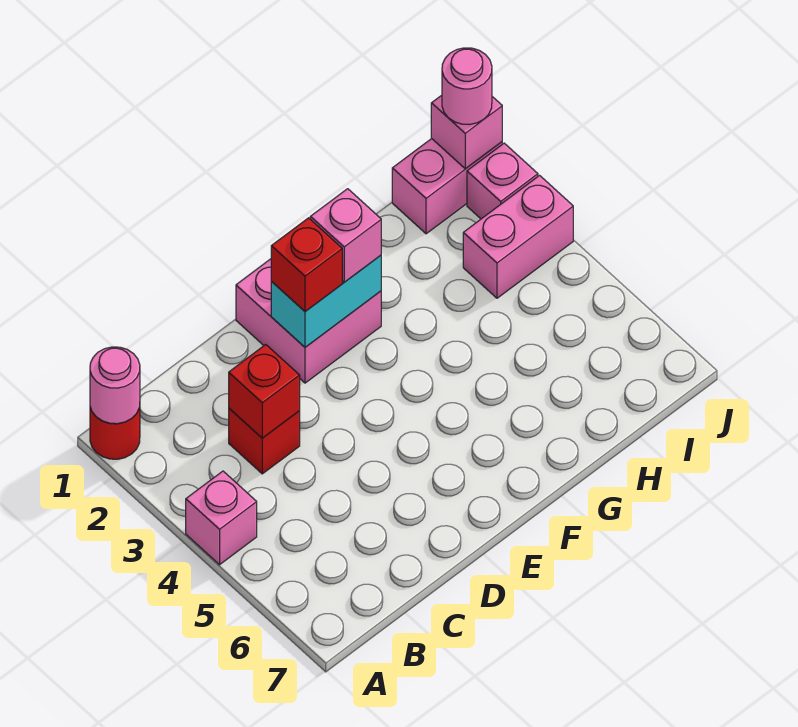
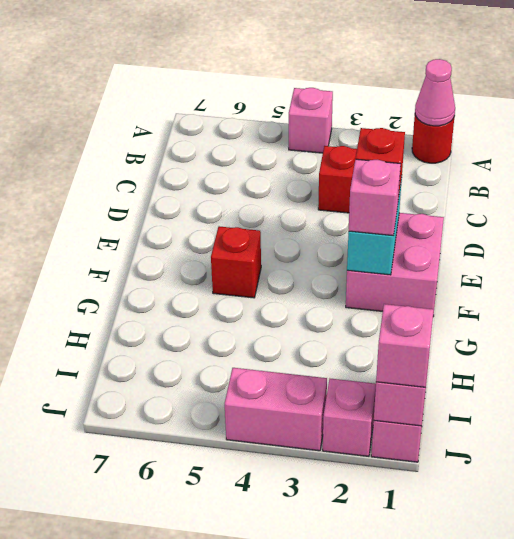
pink round brick A1 level 2 -> pink cone A1 level 2
red brick C3 level 2 -> red brick F5 level 1
pink brick I3:J3 level 1 -> pink brick J3:J4 level 1
pink round brick J1 level 3 -> pink brick J1 level 3

